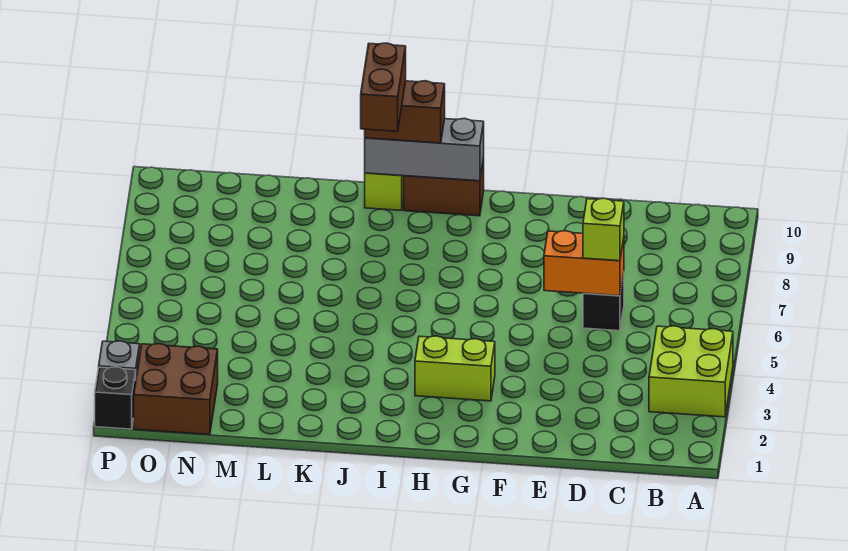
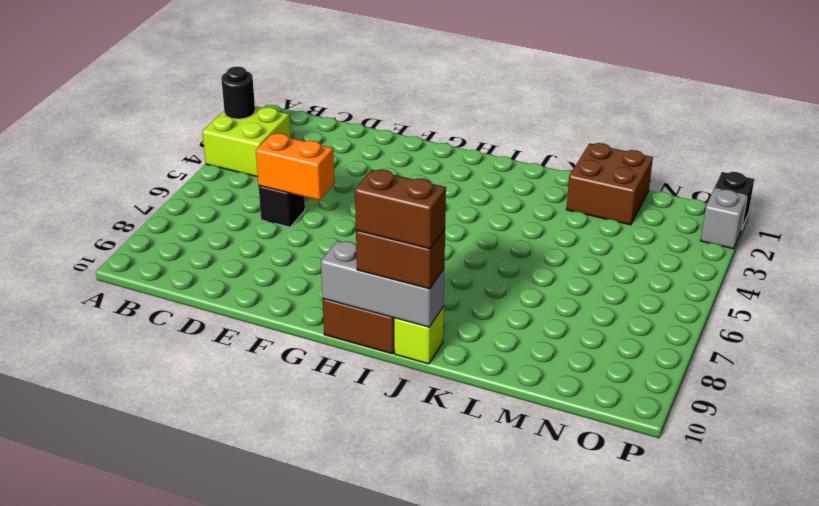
none -> black round brick A3 level 2
lime brick D6 level 3 -> none
lime brick G3:H3 level 1 -> none
brown brick J9:J10 level 4 -> brown brick I10:J10 level 4
brown brick N1:O2 level 1 -> brown brick L1:M2 level 1

